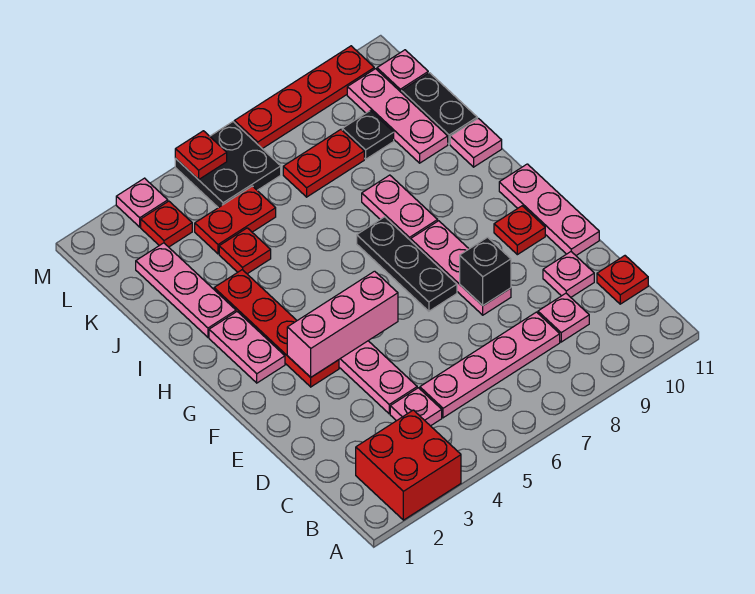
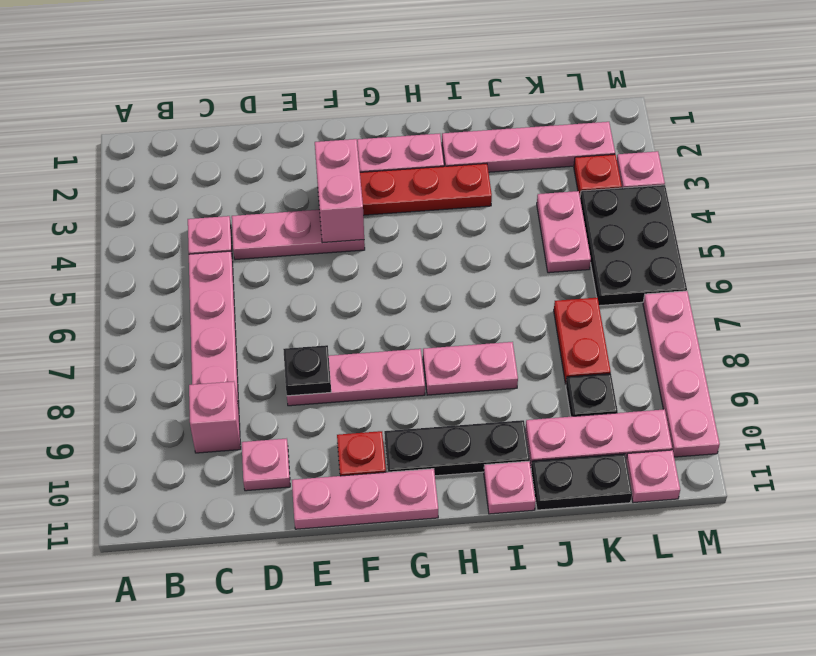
red brick A2:B3 level 1 -> none
pink plate C9 level 1 -> pink brick C9 level 1
red plate C11 level 1 -> none
black brick E8 level 2 -> black plate E8 level 2
pink brick F3:F5 level 2 -> pink brick F3:F4 level 2
black plate F7:H7 level 1 -> black plate G10:I10 level 1
pink plate I2:K2 level 1 -> pink plate I2:L2 level 1
red plate J4 level 1 -> none
red plate K4:K5 level 1 -> pink plate K4:K5 level 1
black plate L5:M6 level 1 -> black plate L4:M6 level 1
red plate M5 level 2 -> none
red plate M7:M10 level 1 -> pink plate M7:M10 level 1

